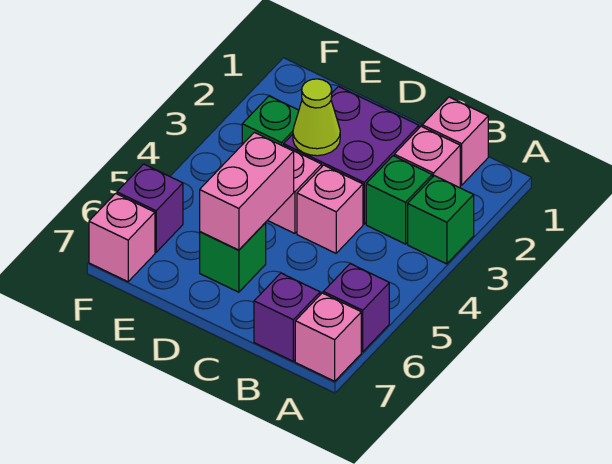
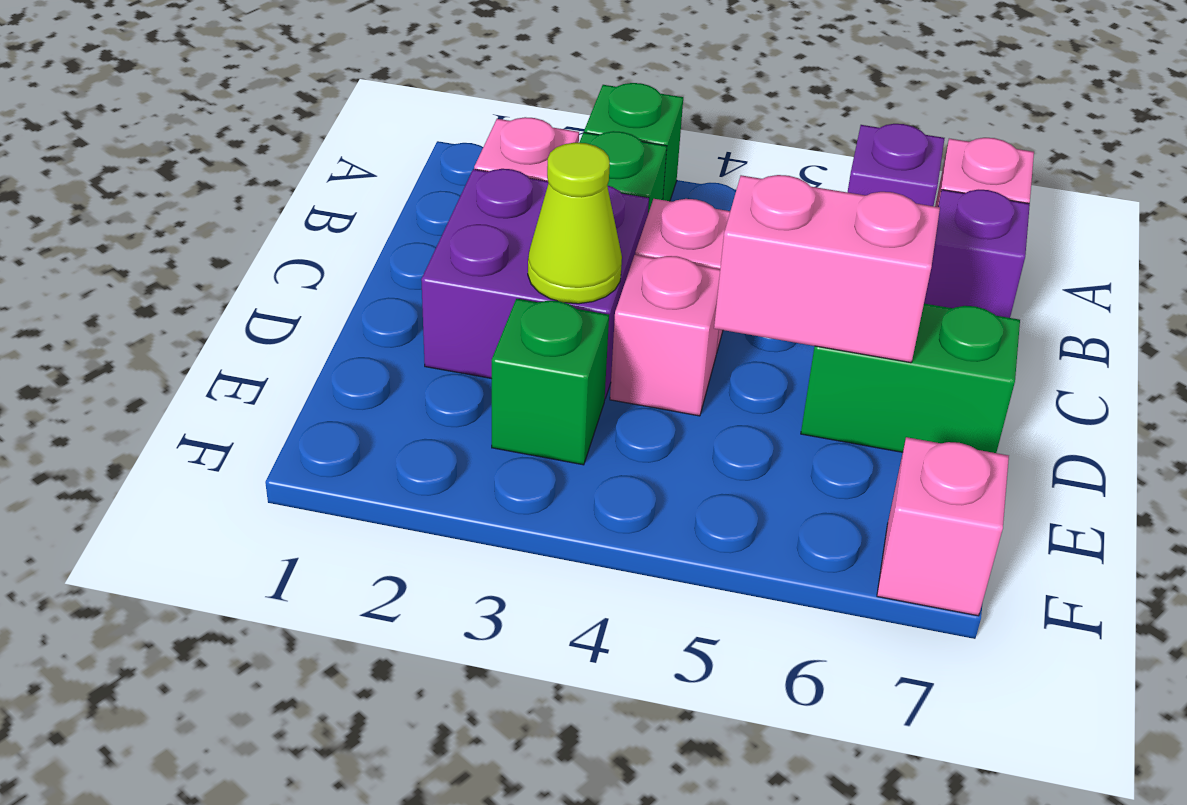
pink brick B1 level 1 -> none
green brick D6 level 1 -> green brick D6:D7 level 1
purple brick F6 level 1 -> none

